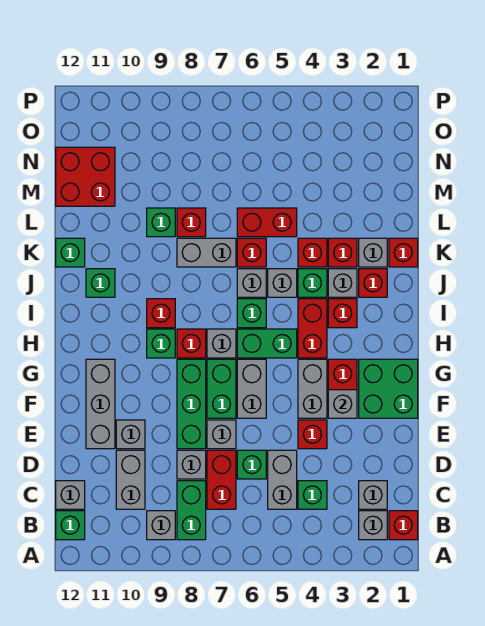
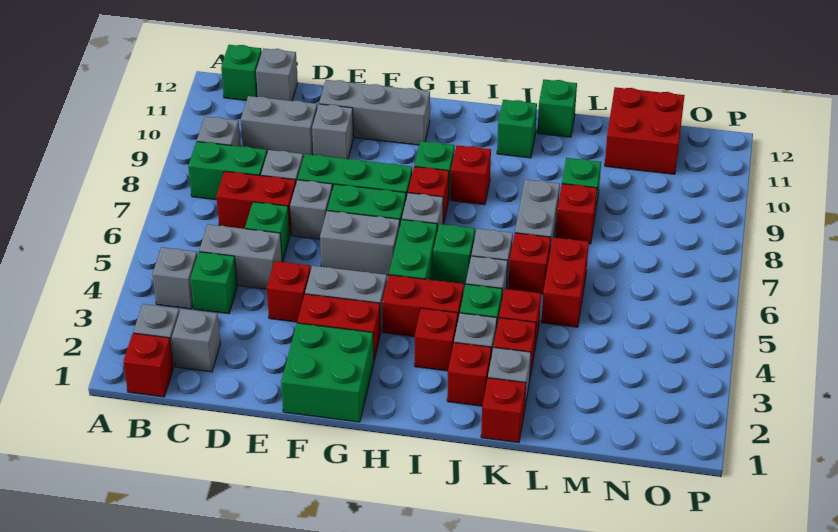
grey brick F3 level 2 -> grey brick B4 level 1

